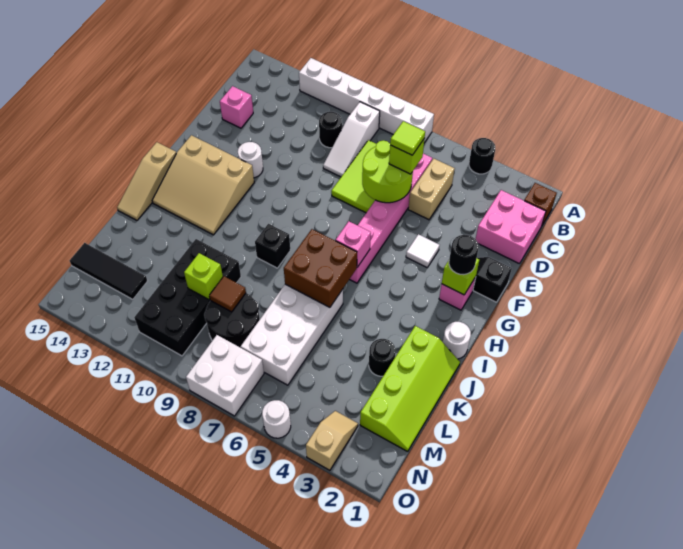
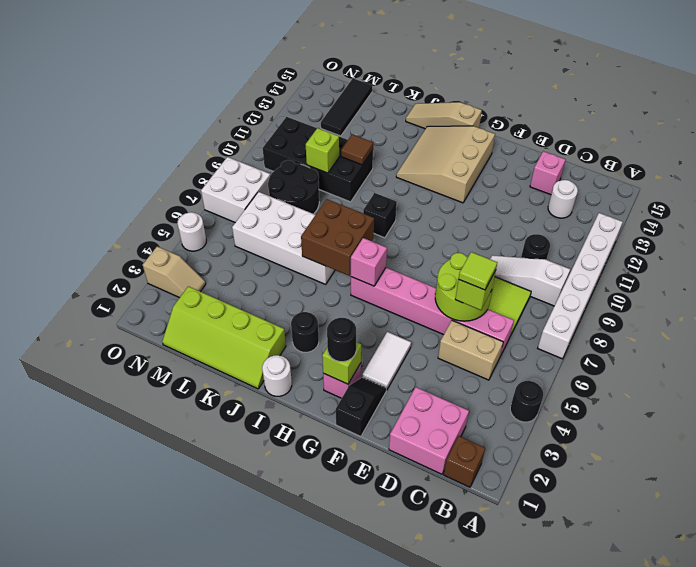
white tile F4 level 1 -> white tile F3:F4 level 1
white round brick F12 level 1 -> white round brick C13 level 1
black round brick K3 level 1 -> black round brick I3 level 1
brown tile L9 level 2 -> brown tile K11 level 2

